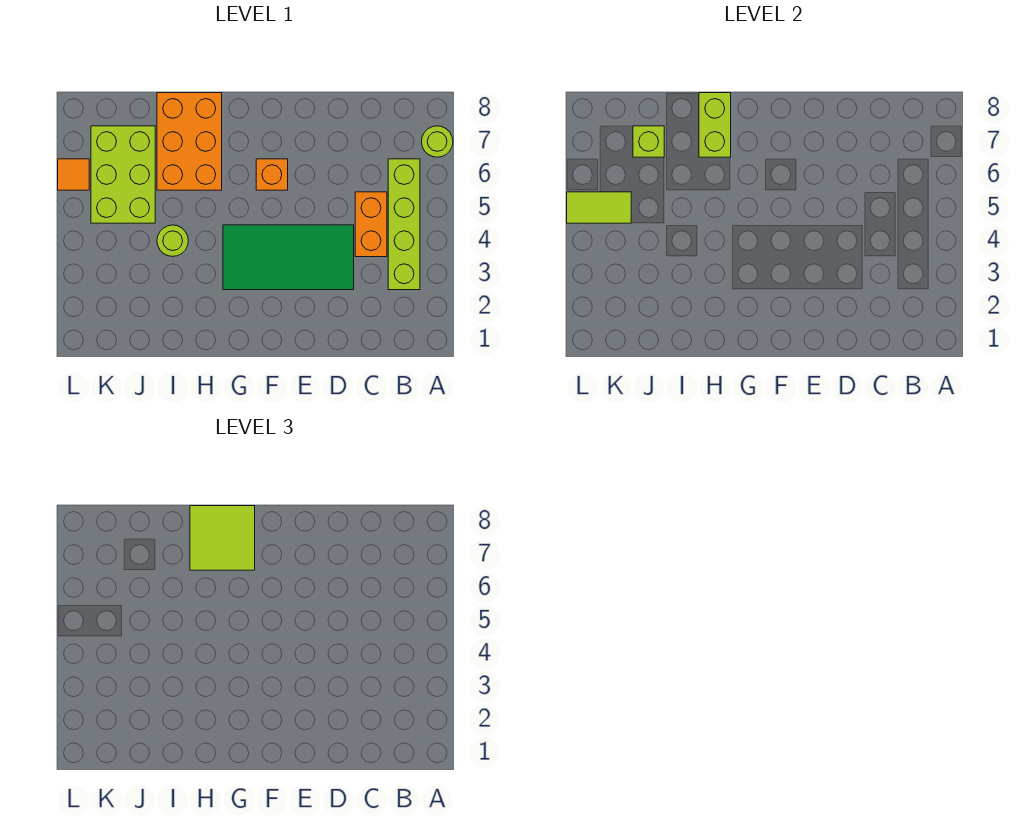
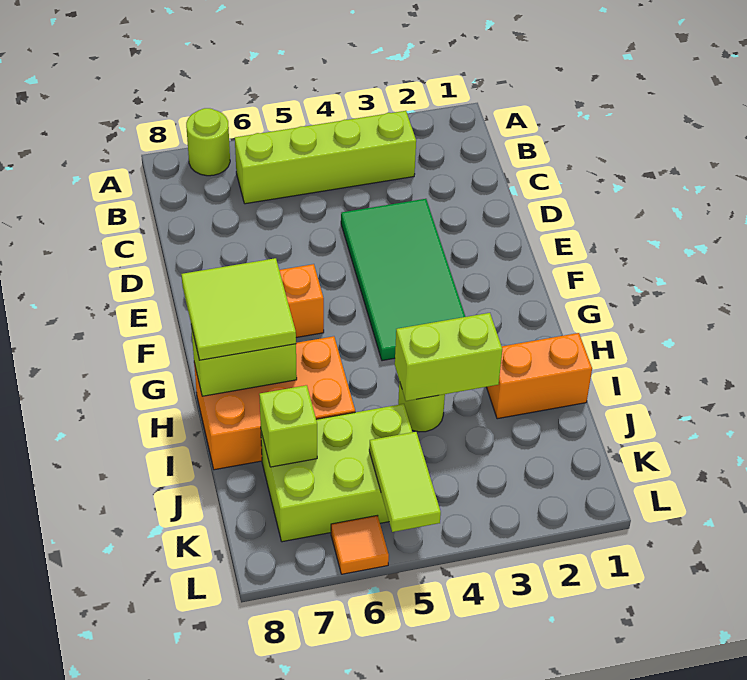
orange brick C4:C5 level 1 -> orange brick I1:I2 level 1
none -> lime brick I3:I4 level 2

